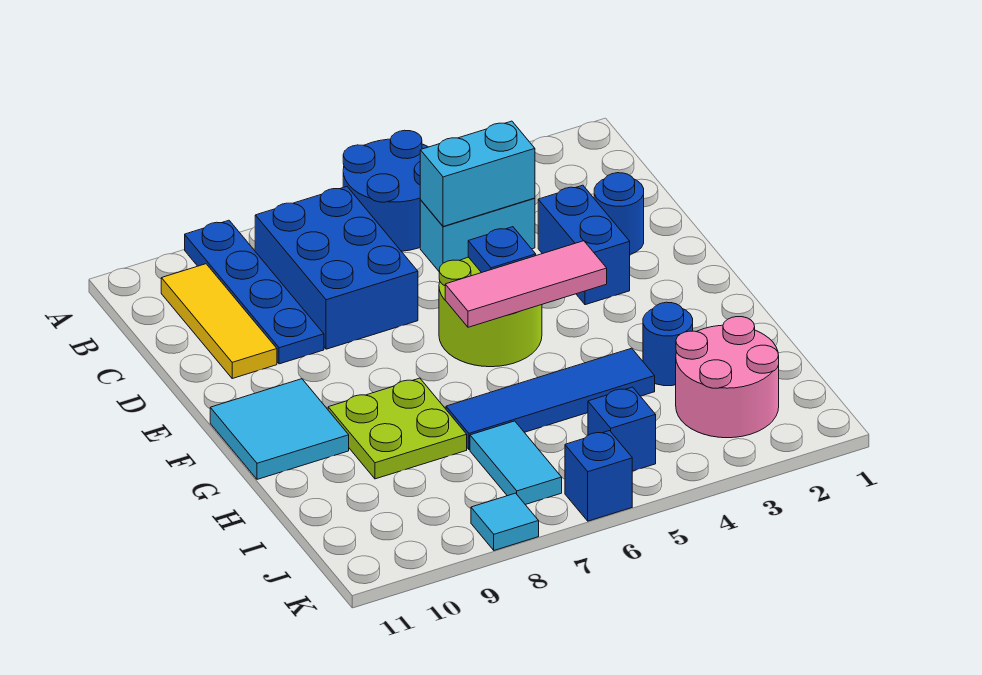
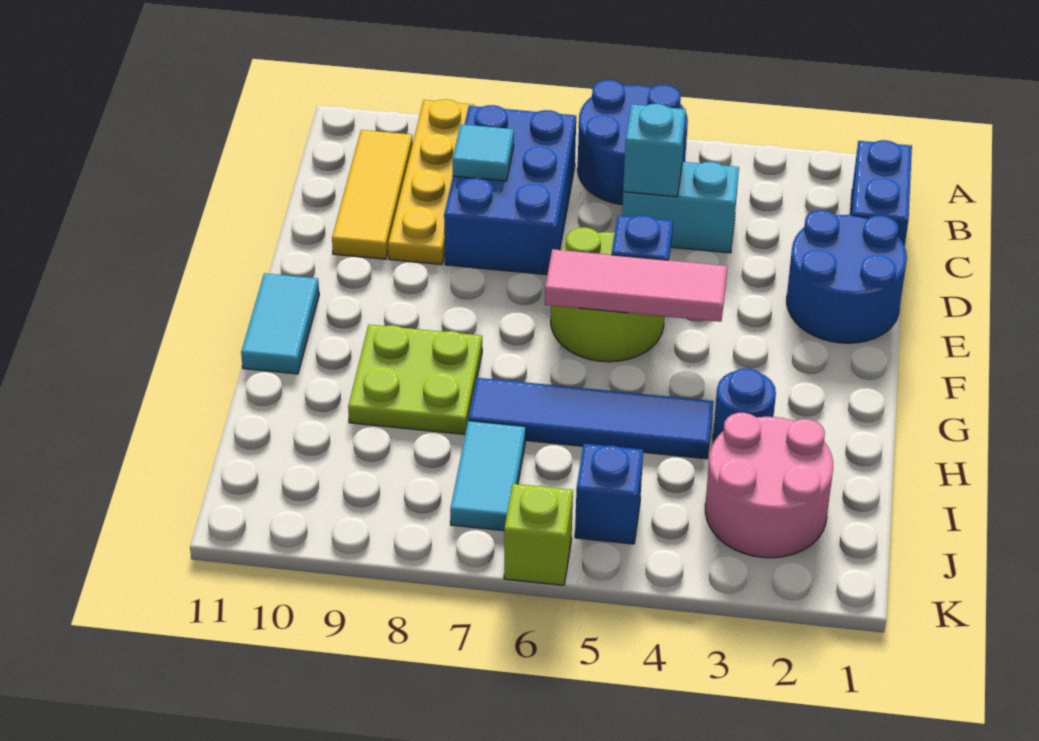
blue plate A9:D9 level 1 -> yellow plate A9:D9 level 1
cyan brick C4:C5 level 2 -> cyan brick C5 level 2
blue round brick D2 level 1 -> blue round brick D1:E2 level 1
blue brick D3:E3 level 1 -> blue brick B1:C1 level 1
cyan tile F10:G11 level 1 -> cyan tile F11:G11 level 1
blue brick K6 level 1 -> lime brick K6 level 1
cyan tile K8 level 1 -> cyan tile C8 level 2

